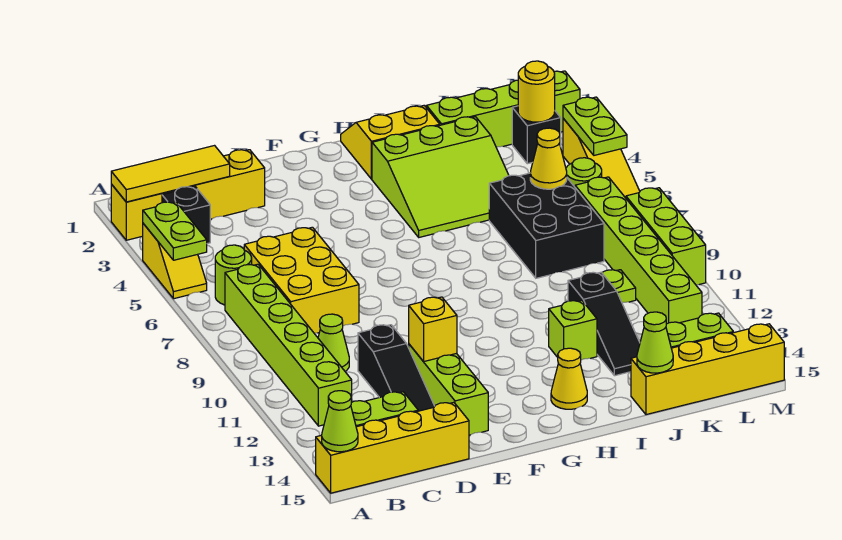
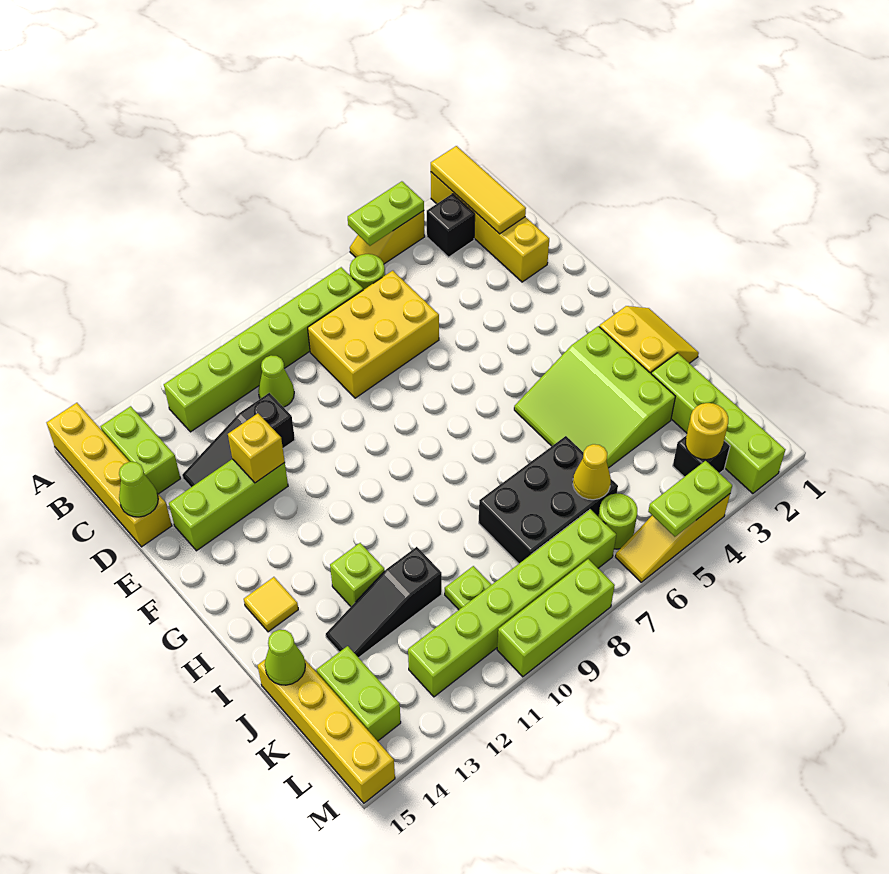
lime cone A15 level 2 -> lime cone D15 level 2
yellow cone H14 level 1 -> yellow tile H14 level 1

